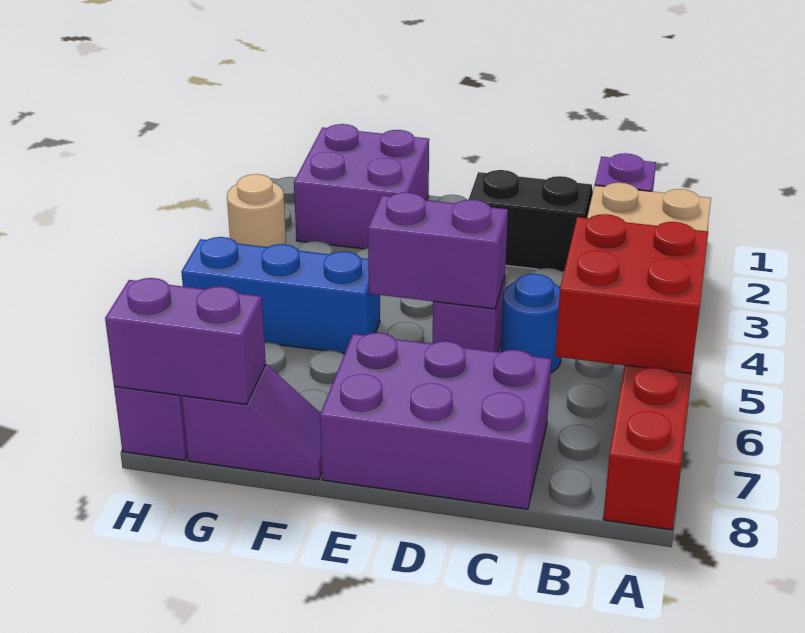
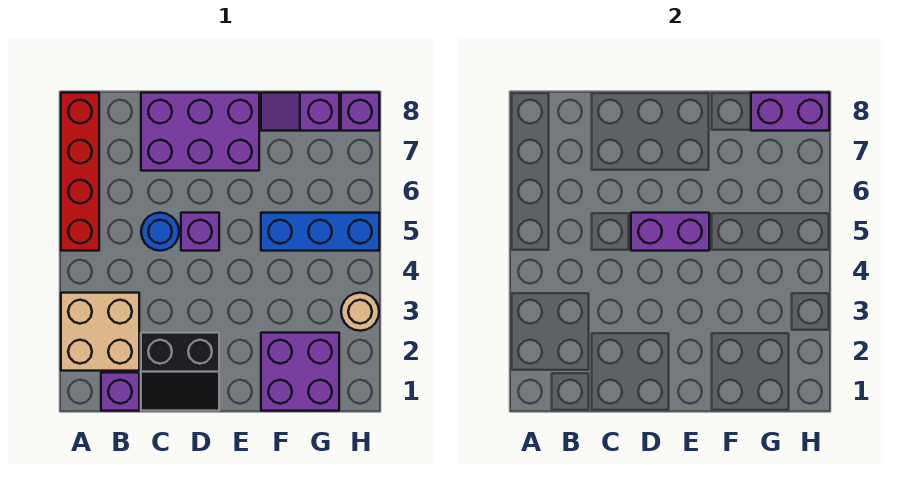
red brick A5:B6 level 2 -> none

